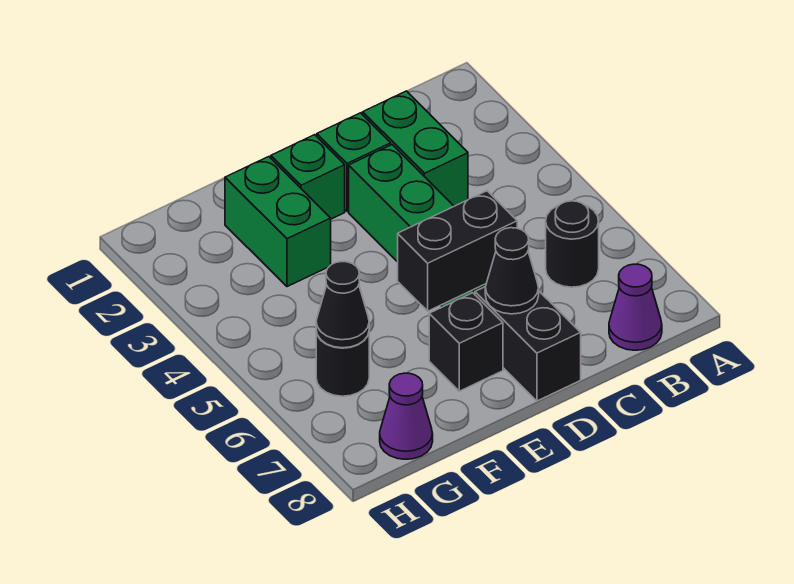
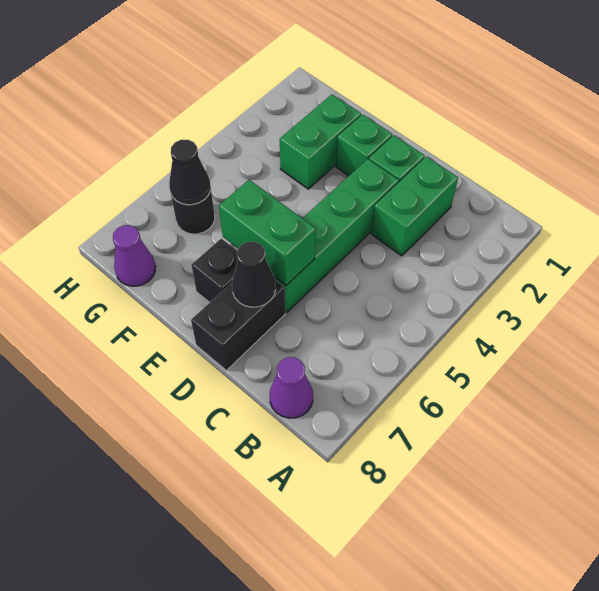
black round brick B6 level 1 -> none
black brick D6:E6 level 2 -> green brick D6:E6 level 2

